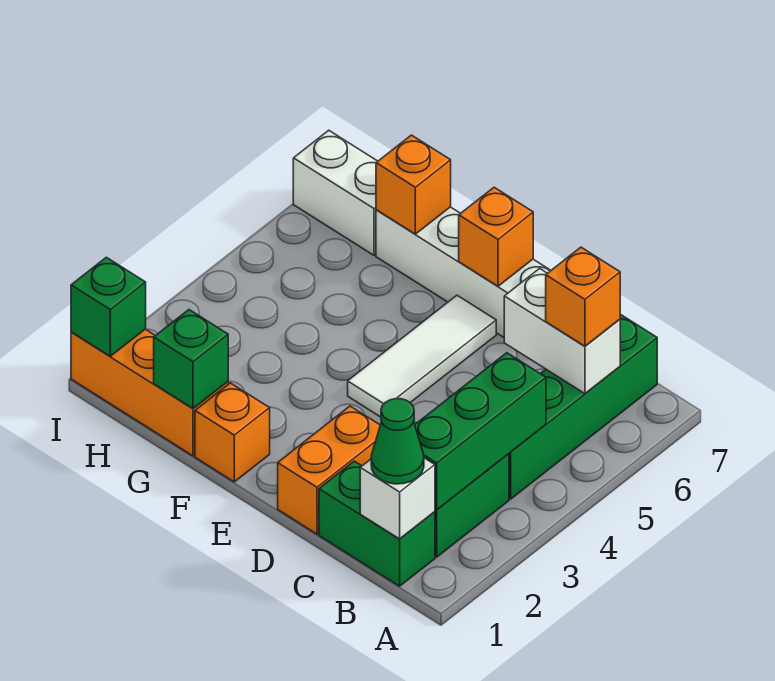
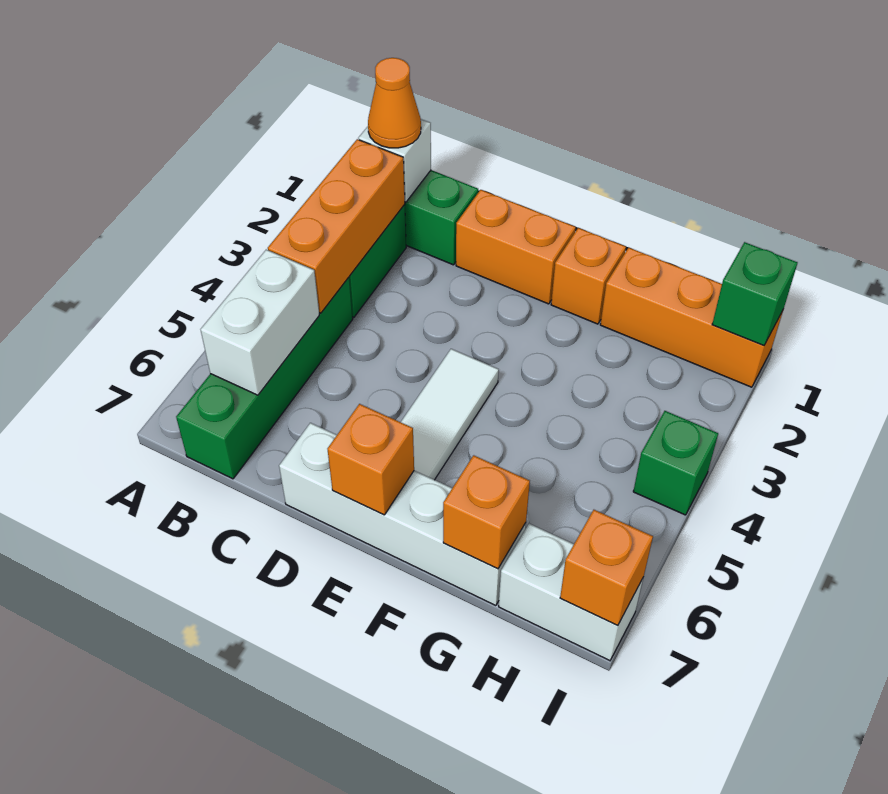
green cone B1 level 3 -> orange cone B1 level 3
green brick B2:B4 level 2 -> orange brick B2:B4 level 2
white brick B6:C6 level 2 -> white brick B5:B6 level 2
orange brick B6 level 3 -> orange brick I7 level 2
orange brick D1:D2 level 1 -> orange brick D1:E1 level 1
green brick G1 level 2 -> green brick I4 level 1

